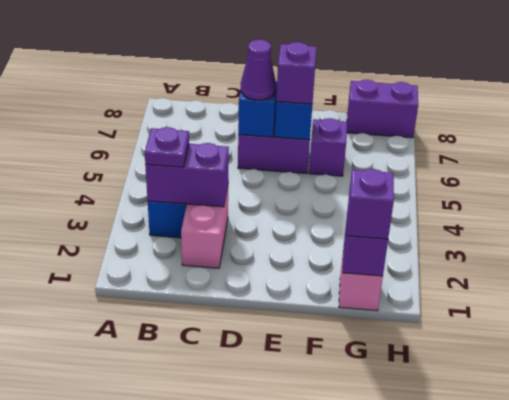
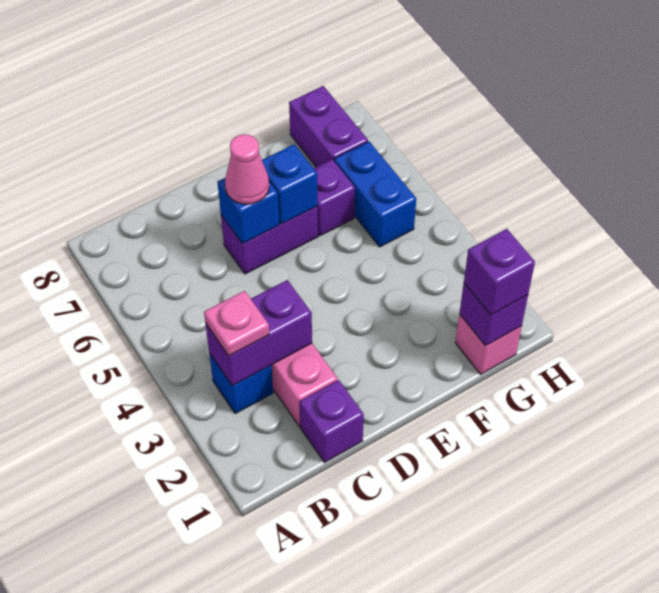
purple plate B3 level 3 -> pink plate B3 level 3
purple cone D6 level 3 -> pink cone D6 level 3
purple brick E6 level 3 -> purple brick C1 level 1
none -> blue brick G5:G6 level 1
purple brick G8:H8 level 1 -> purple brick G7:G8 level 1

